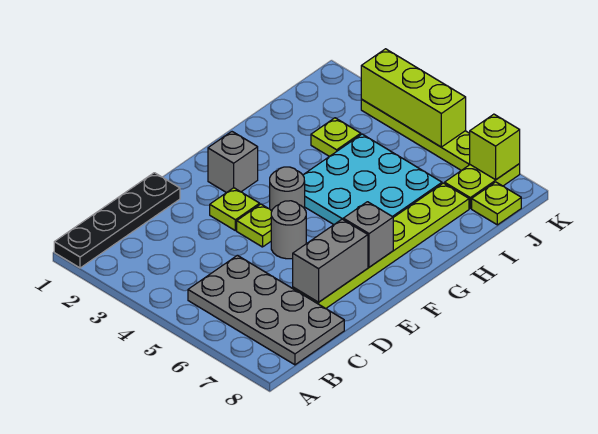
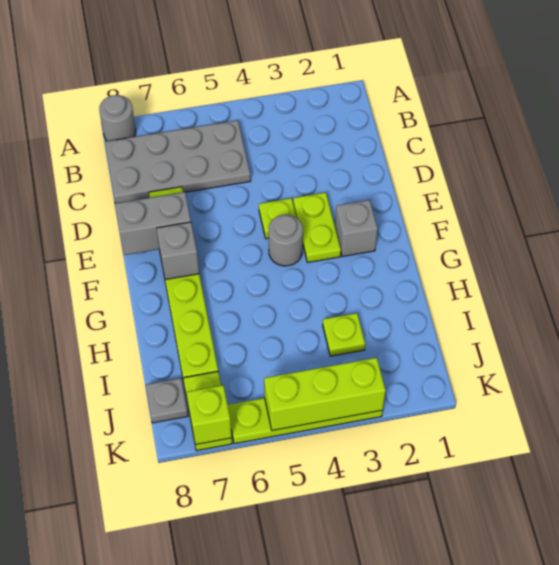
black plate A1:D1 level 1 -> none
grey brick D7:E7 level 2 -> grey brick E7:E8 level 2
lime plate E3 level 1 -> lime plate E3:F3 level 1
grey round brick E5 level 1 -> grey round brick A8 level 1
cyan plate G4:I6 level 1 -> none
lime plate J8 level 1 -> grey plate J8 level 1

